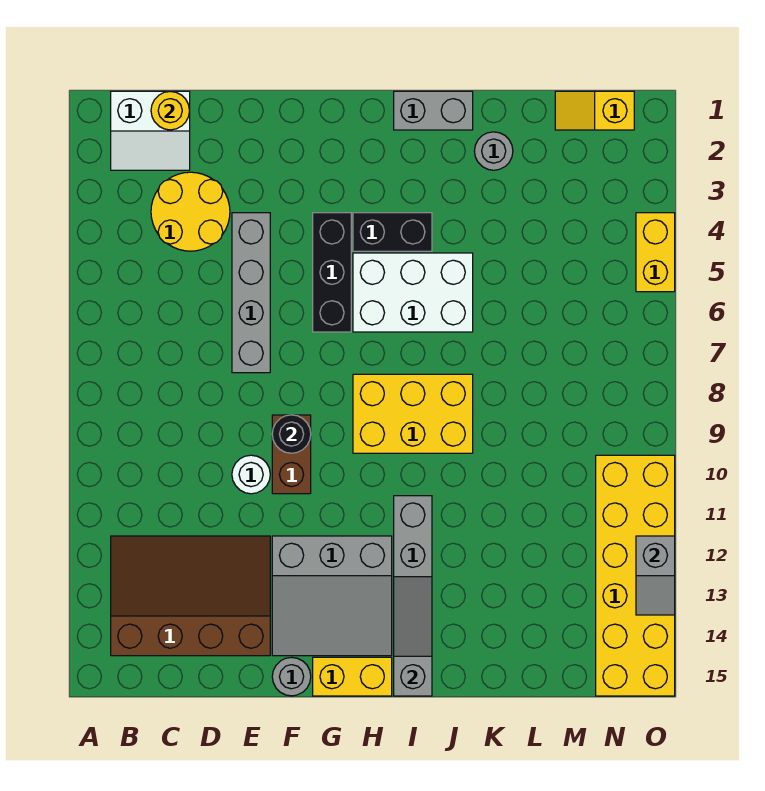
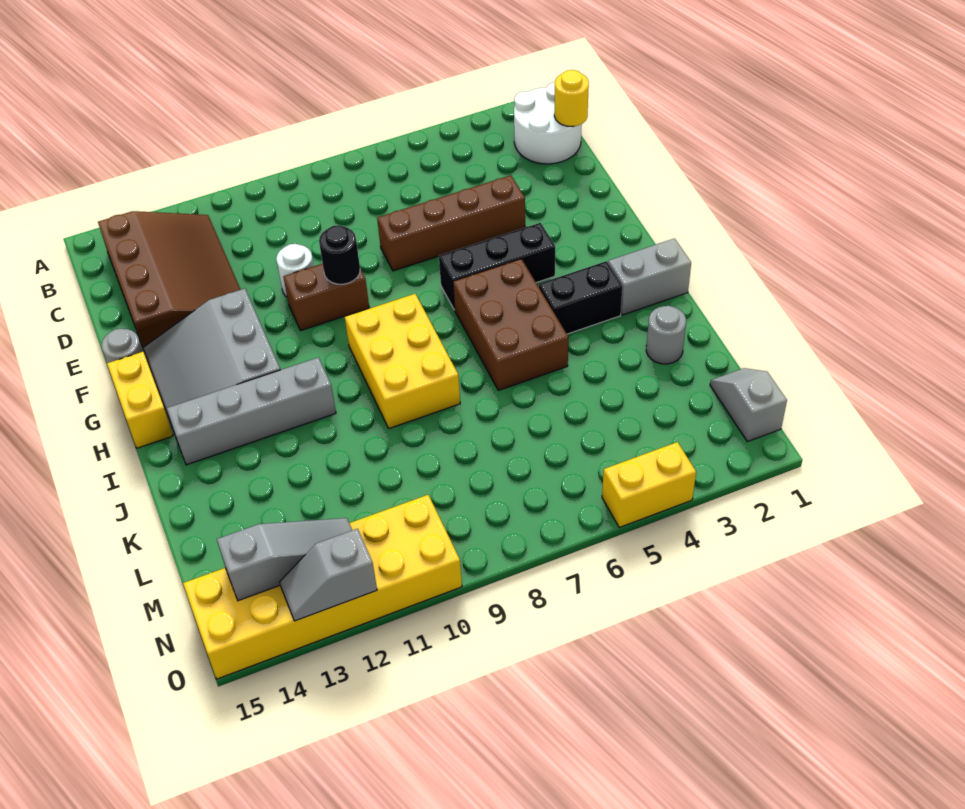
white slope B1:C2 level 1 top 1 -> white round brick B1:C2 level 1
yellow round brick C3:D4 level 1 -> none
grey brick E4:E7 level 1 -> brown brick E4:E7 level 1
black brick H4:I4 level 1 -> black brick I3:I4 level 1
white brick H5:J6 level 1 -> brown brick H5:J6 level 1
grey brick I1:J1 level 1 -> grey brick I1:I2 level 1
grey slope I13:I15 level 2 top 15 -> grey slope N12:N14 level 2 top 14
yellow slope M1:N1 level 1 top N -> grey slope M1:N1 level 1 top N

